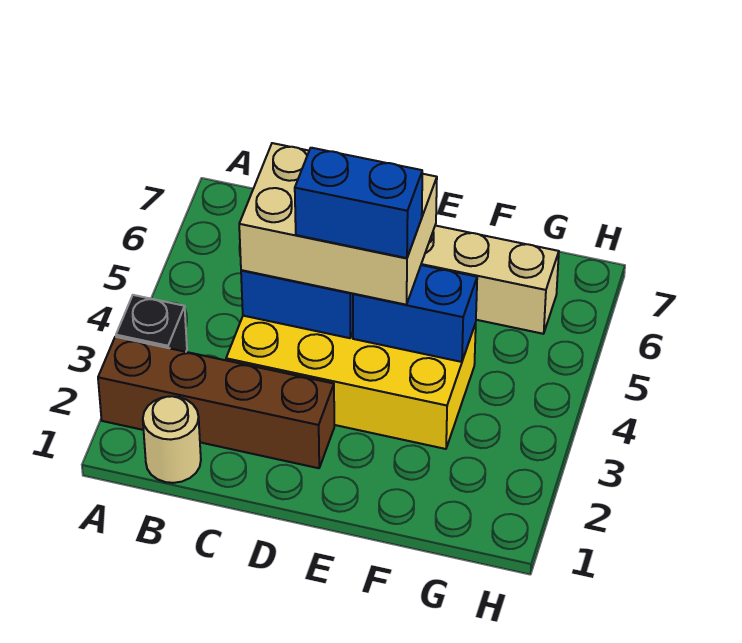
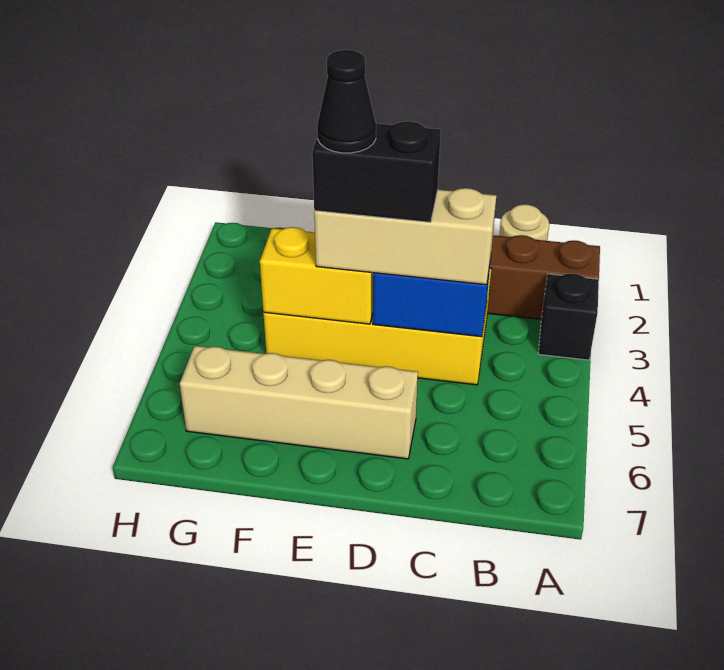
tan brick C4:E5 level 3 -> tan brick C4:E4 level 3
blue brick D4:E4 level 4 -> black brick D4:E4 level 4
blue brick E4:F4 level 2 -> yellow brick E4:F4 level 2
none -> black cone E4 level 5

